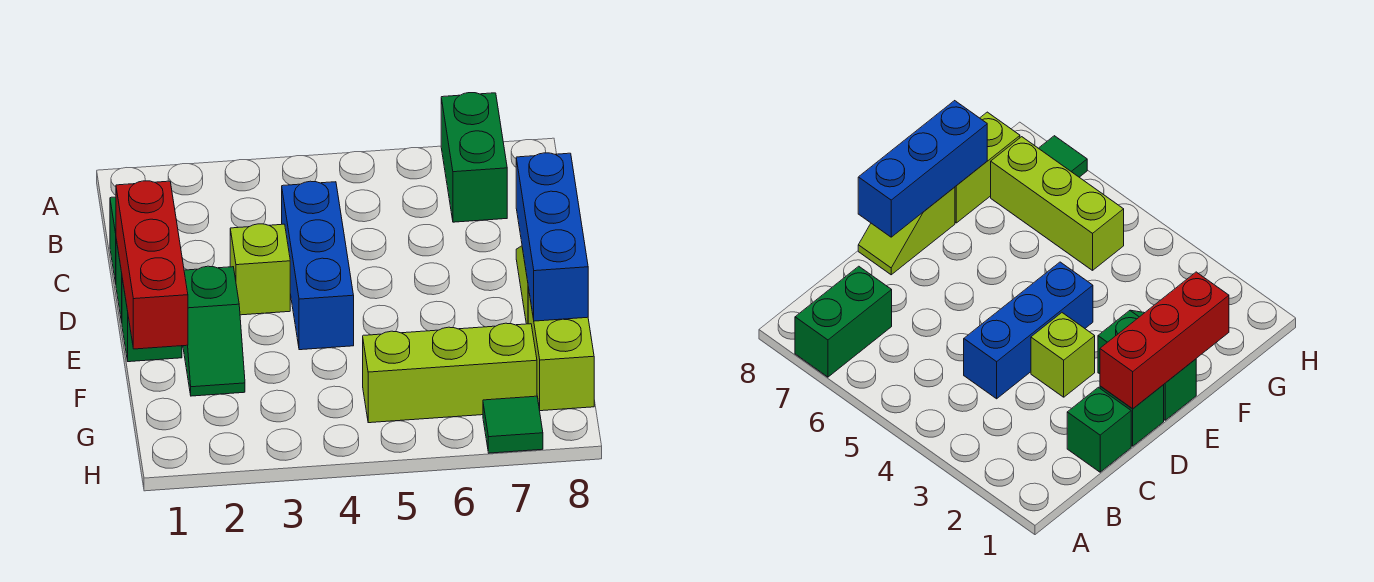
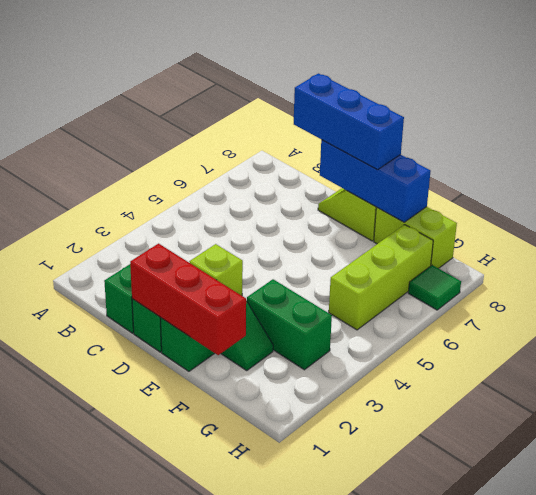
green brick A7:B7 level 1 -> green brick F3:G3 level 1
blue brick C4:E4 level 1 -> blue brick C8:E8 level 3

